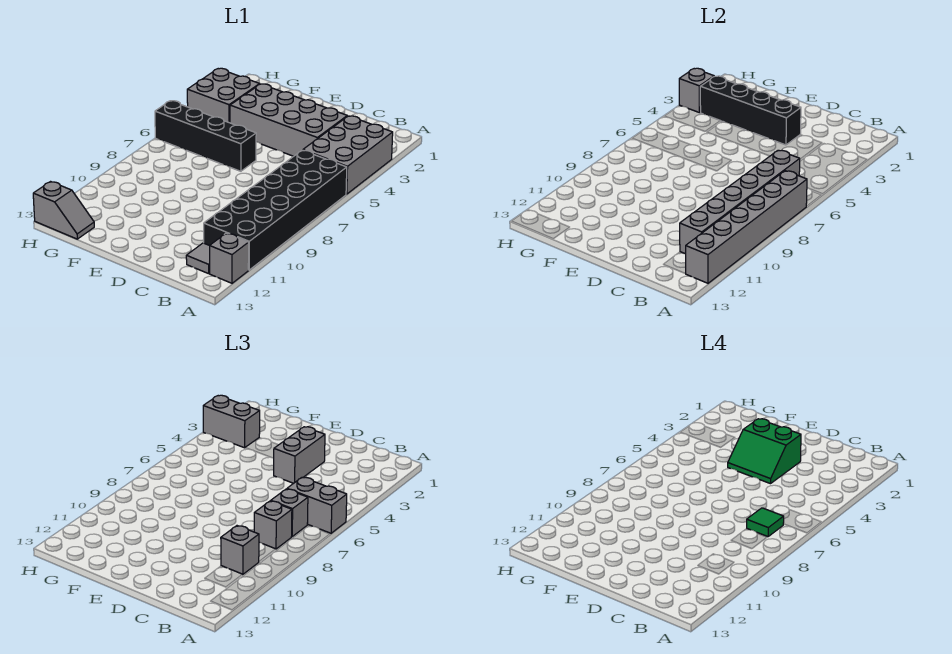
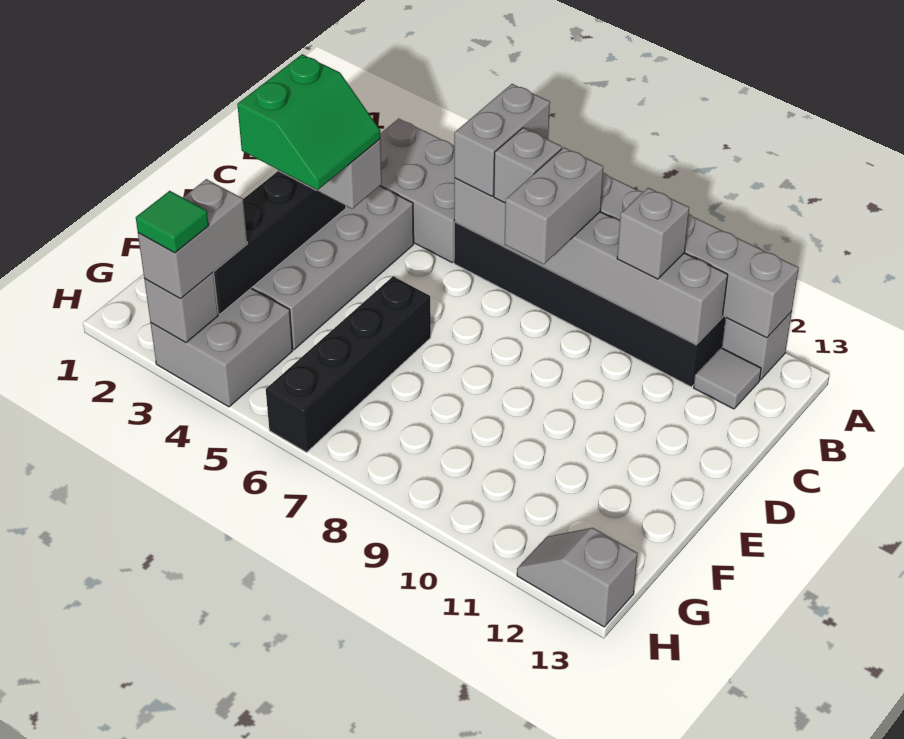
green tile B7 level 4 -> green tile H3 level 4
grey brick B8 level 3 -> grey brick B8:C8 level 3
grey slope G13:H13 level 1 top H -> grey slope H12:H13 level 1 top 13

